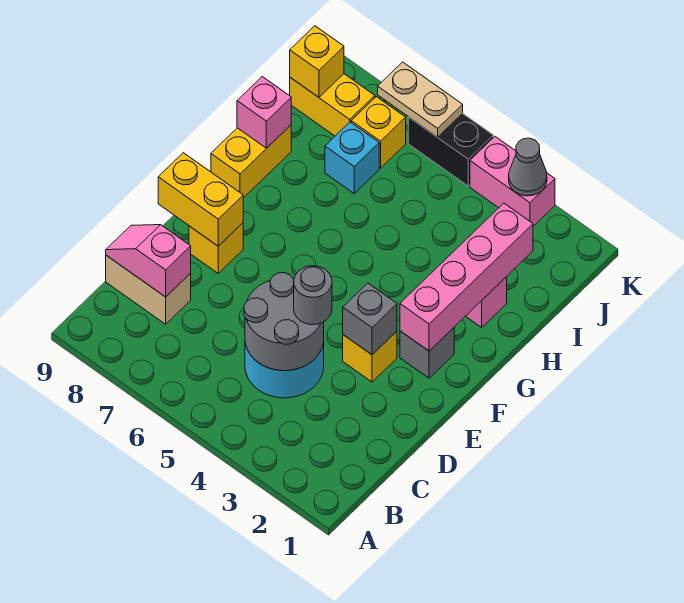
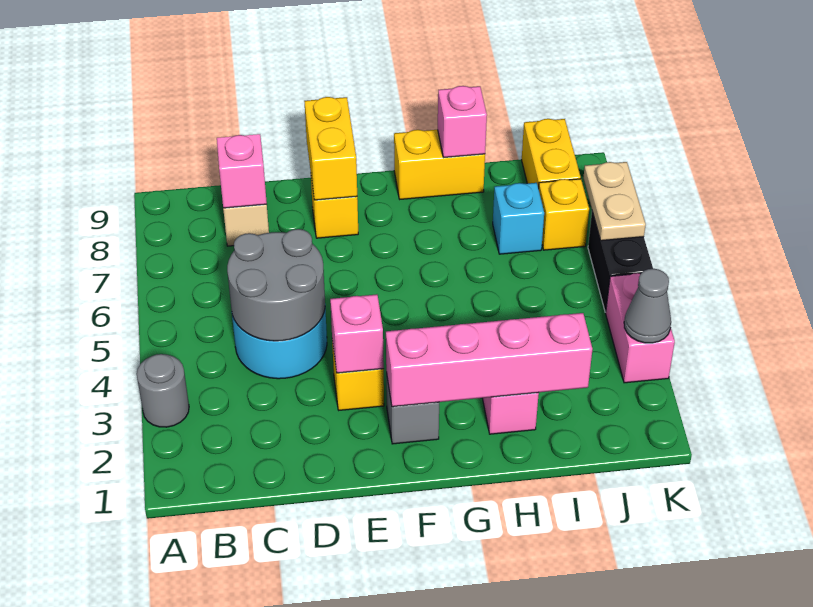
grey round brick D4 level 3 -> grey round brick A3 level 1
grey brick E3 level 2 -> pink brick E3 level 2
yellow brick J9 level 2 -> none

